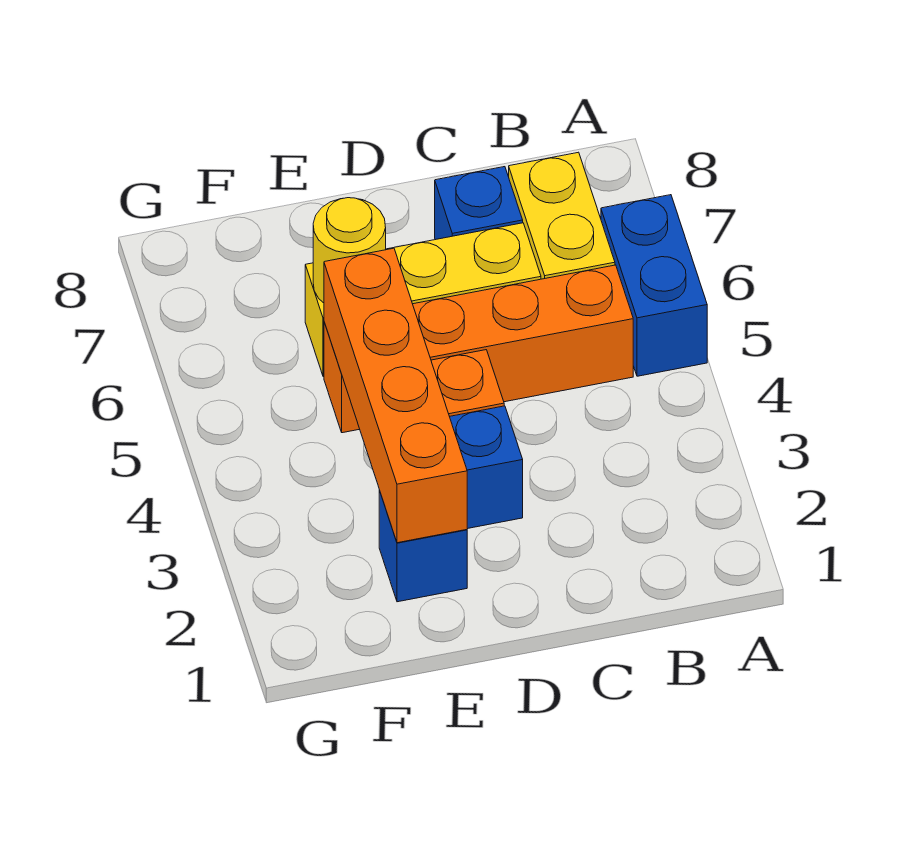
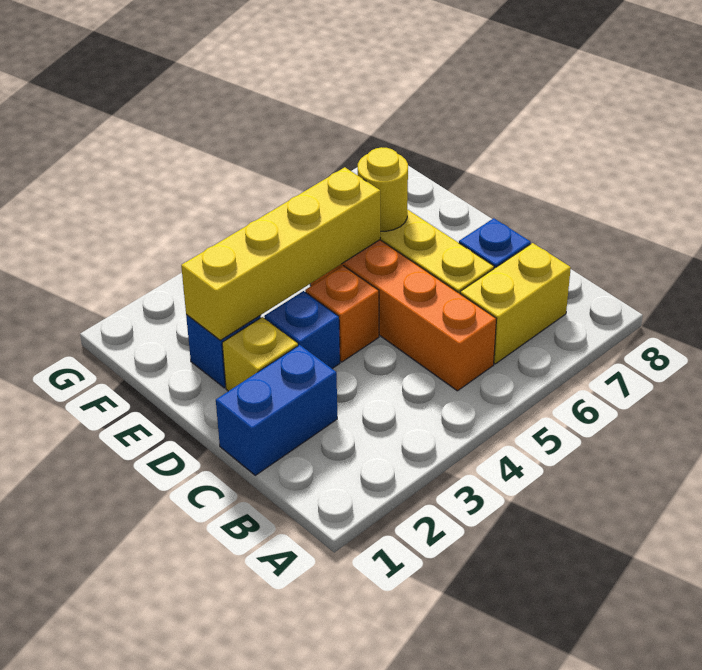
blue brick A5:A6 level 1 -> blue brick C1:C2 level 1
none -> yellow brick D2 level 1
orange brick E2:E5 level 2 -> yellow brick E2:E5 level 2

